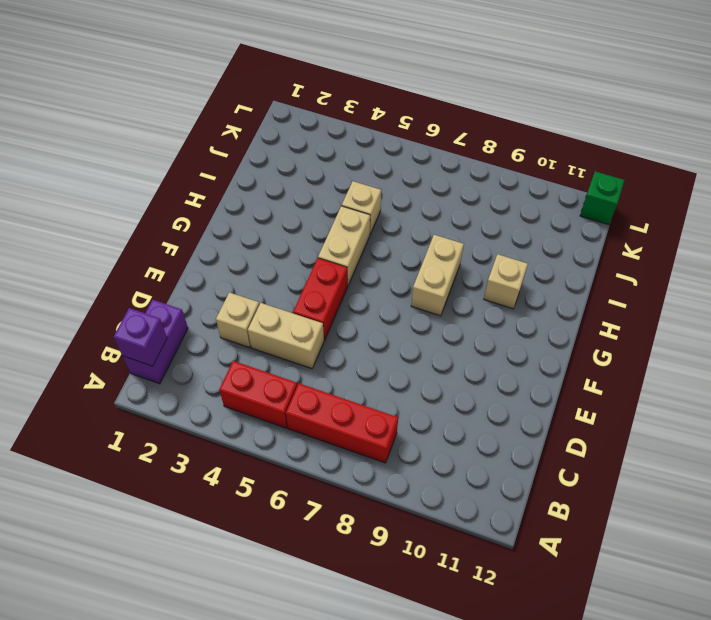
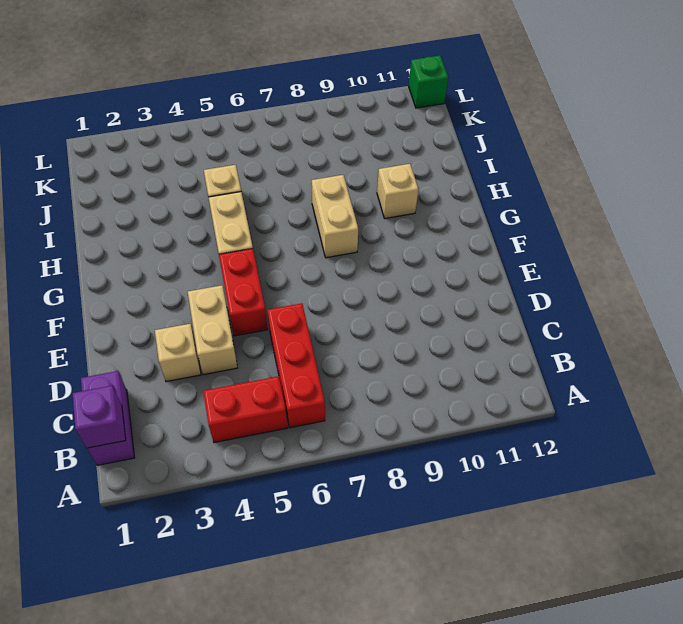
red brick B6:B8 level 1 -> red brick B6:D6 level 1
tan brick D4:D5 level 1 -> tan brick D4:E4 level 1

